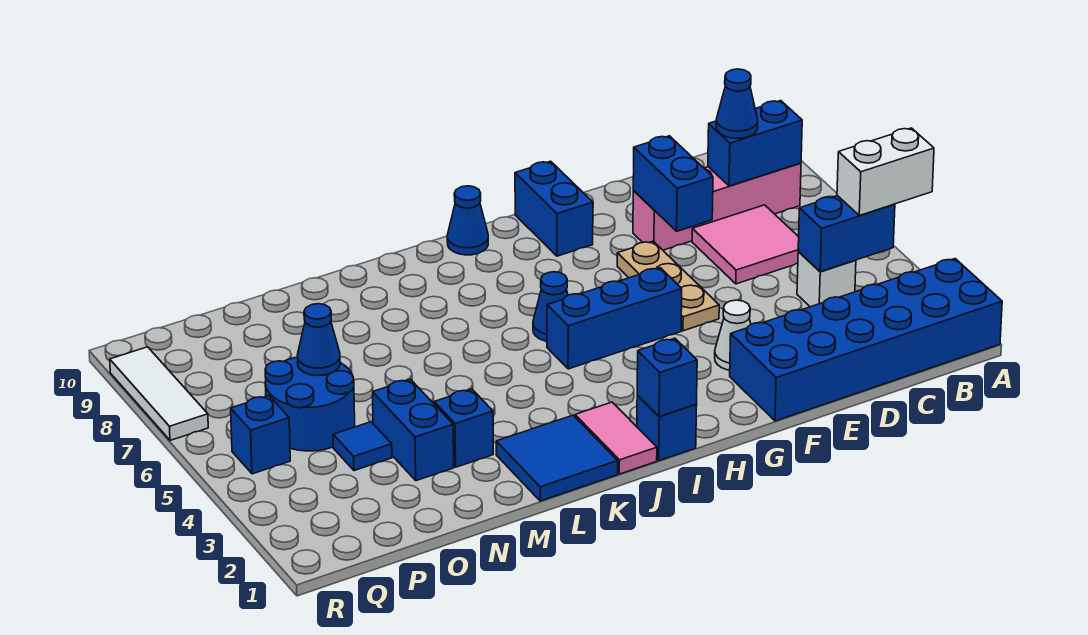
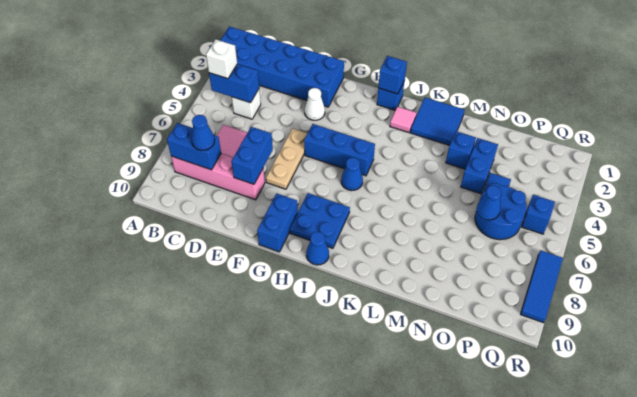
white brick A4:B4 level 3 -> white brick B4 level 3
none -> blue plate H8:I9 level 1
pink tile J1:J2 level 1 -> pink tile J2 level 1
white tile R7:R9 level 1 -> blue tile R7:R9 level 1

